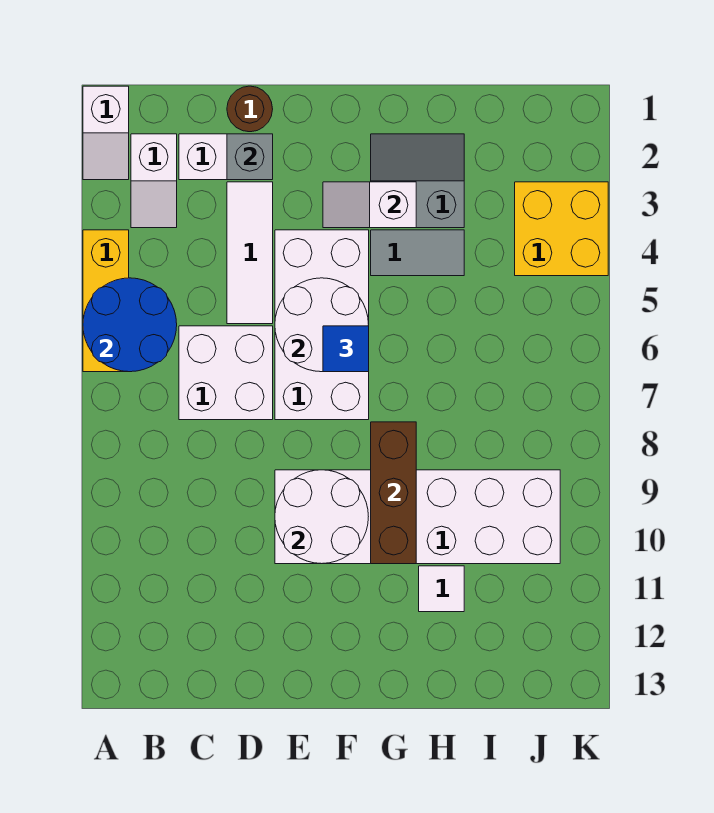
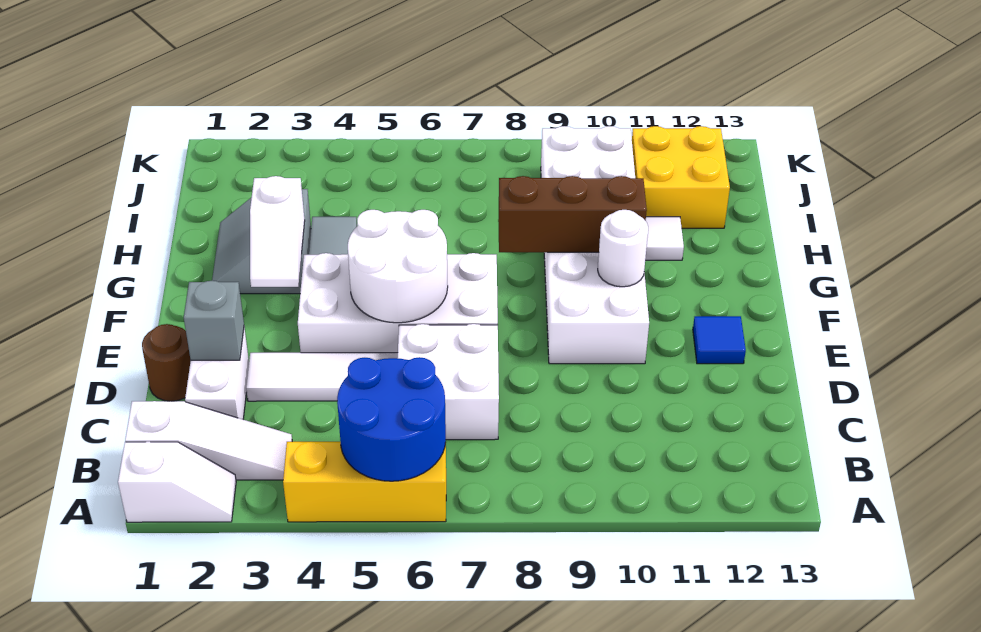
white slope B2:B3 level 1 top 2 -> white slope B1:B3 level 1 top 1
white round brick E9:F10 level 2 -> white round brick F10 level 2
blue tile F6 level 3 -> blue tile E12 level 1
yellow brick J3:K4 level 1 -> yellow brick I11:J12 level 1

